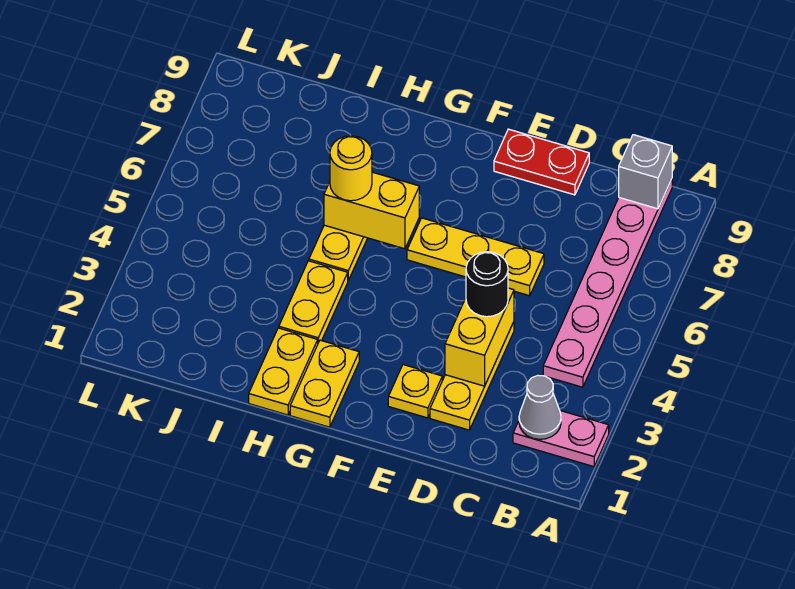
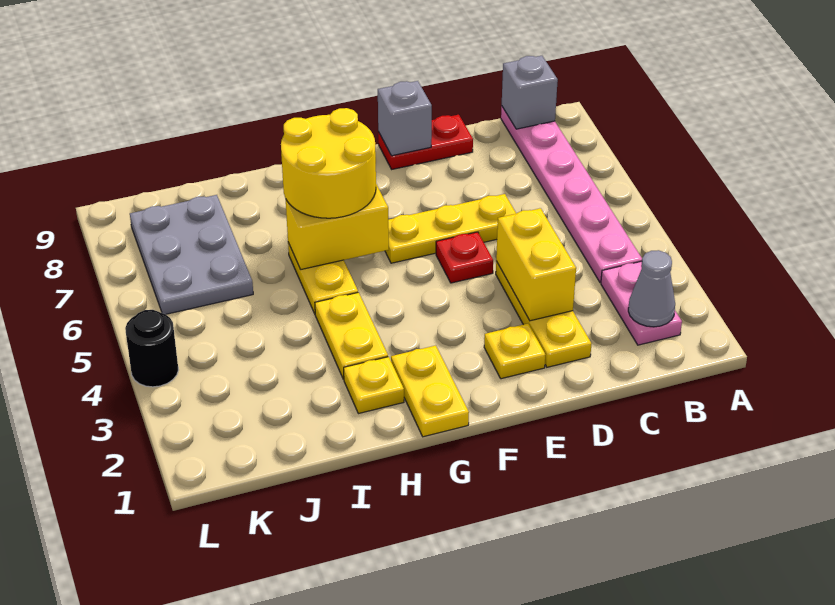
pink plate A2:B2 level 1 -> pink plate B2:B3 level 1
black round brick D4 level 3 -> black round brick L4 level 1
none -> red plate E5 level 1
none -> grey brick E9 level 2
yellow plate H1:H2 level 1 -> yellow plate H2 level 1
yellow round brick H6 level 3 -> yellow round brick G6:H7 level 3
none -> grey plate J6:K8 level 1

